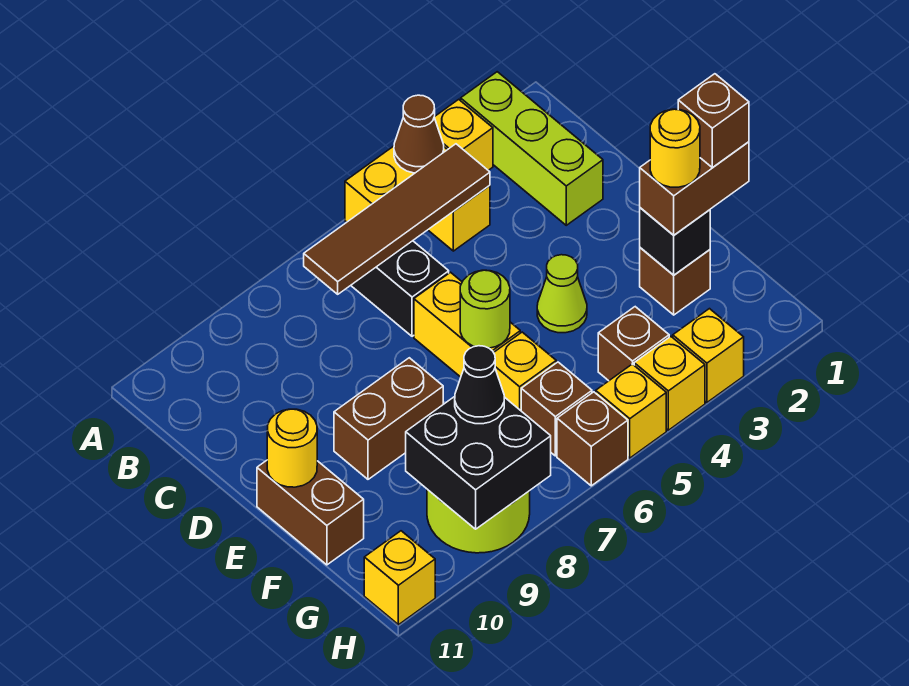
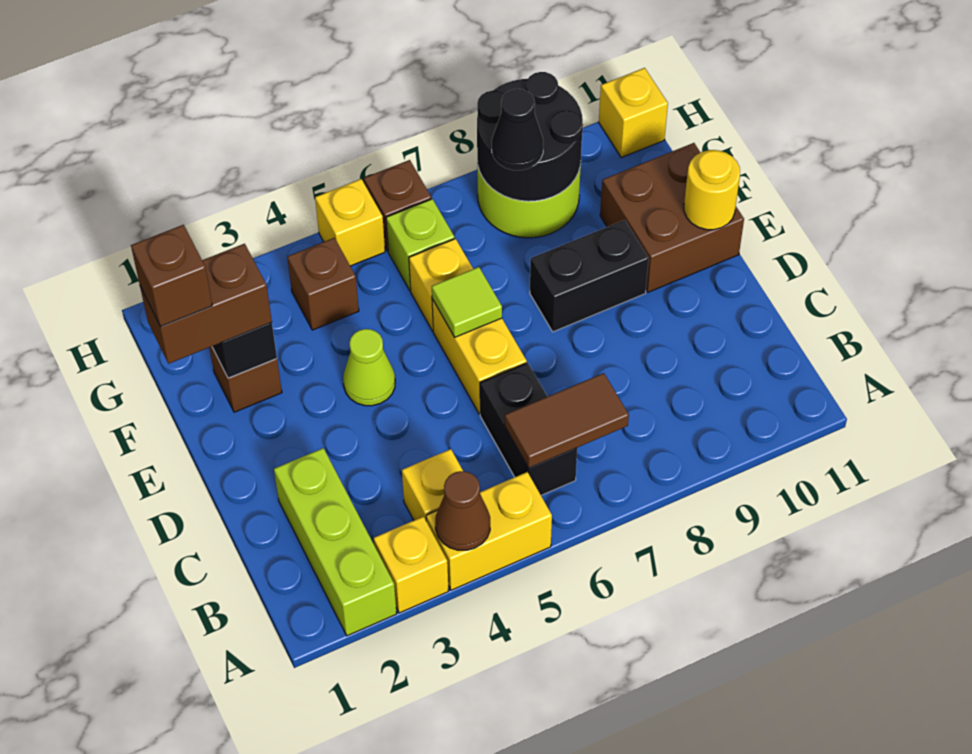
brown tile B4:B7 level 2 -> brown tile B6:B7 level 2
lime round brick E6 level 2 -> lime tile E6 level 2
brown brick E8:E9 level 1 -> black brick E8:E9 level 1
brown brick E11:F11 level 1 -> brown brick E10:F11 level 1
yellow round brick F2 level 4 -> none
brown brick G6 level 1 -> lime brick G6 level 1
black brick G8:H9 level 2 -> black round brick G8:H9 level 2
yellow brick H3 level 1 -> none
yellow brick H4 level 1 -> none

